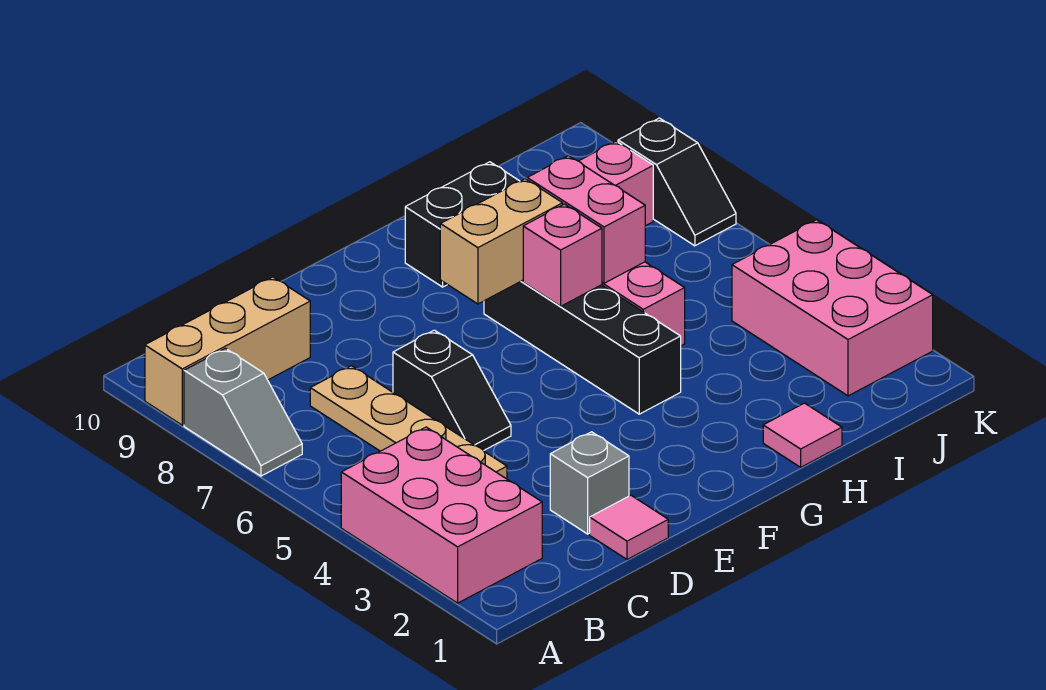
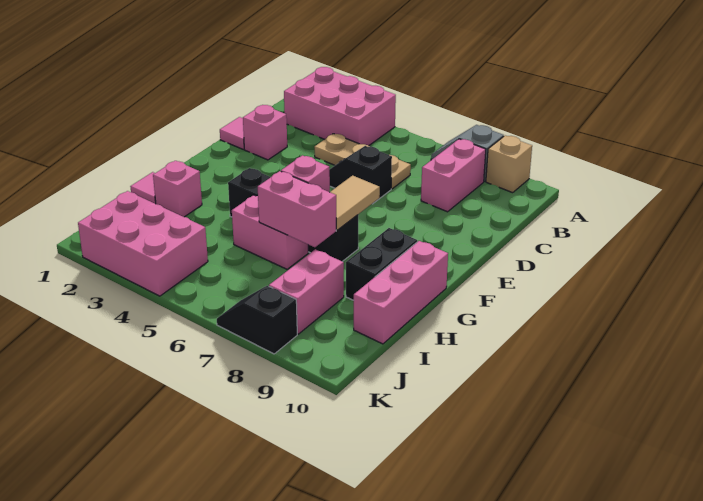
tan brick A9:C9 level 1 -> tan brick A9 level 1
none -> pink brick B8:C8 level 1
tan plate C4:C7 level 1 -> tan plate C4:C6 level 1
grey brick D2 level 1 -> pink brick D2 level 1
tan brick F7:G7 level 2 -> tan tile F7:G7 level 2
none -> pink brick G10:I10 level 1
none -> pink brick H2 level 1

